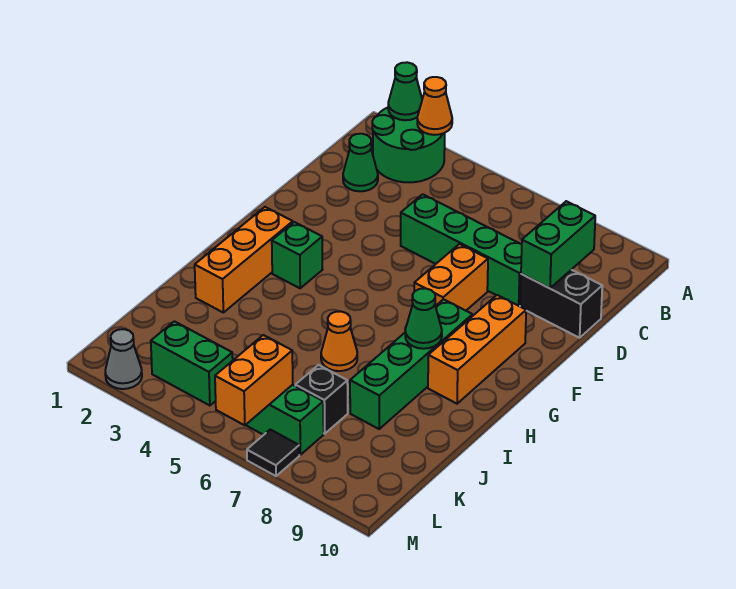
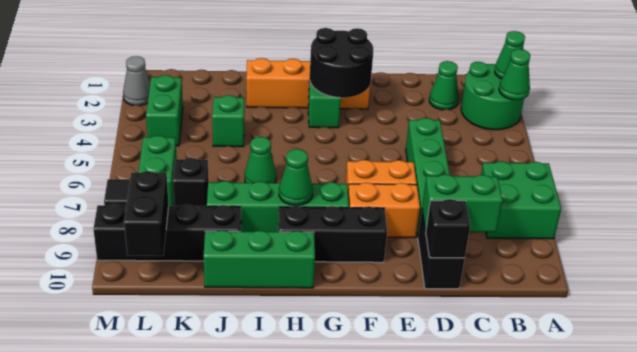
orange cone A3 level 2 -> green cone A3 level 2
none -> green brick A7:B8 level 1
none -> black brick D10 level 2
none -> black round brick F2:G3 level 2
orange brick F9:H9 level 1 -> black brick F9:H9 level 1
orange brick G2:I2 level 1 -> orange brick F2:I2 level 1
none -> green brick H10:J10 level 1
orange cone I6 level 1 -> green cone I6 level 1
none -> green brick J4 level 1
none -> black brick J9:M9 level 1
orange brick L6:M6 level 2 -> orange brick E8:F8 level 1
none -> black brick L9:L10 level 2

